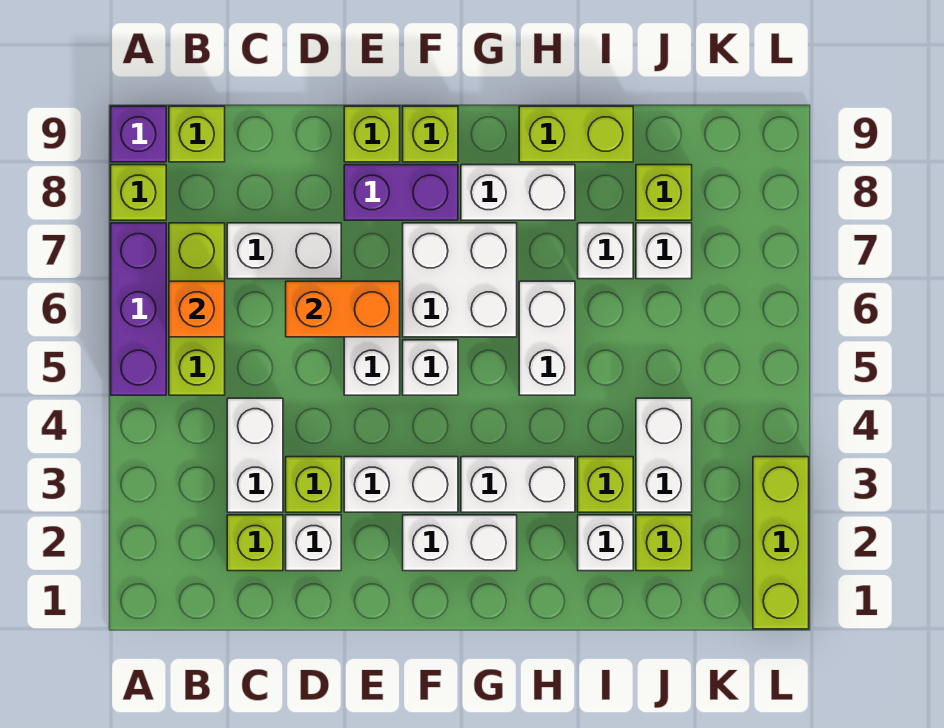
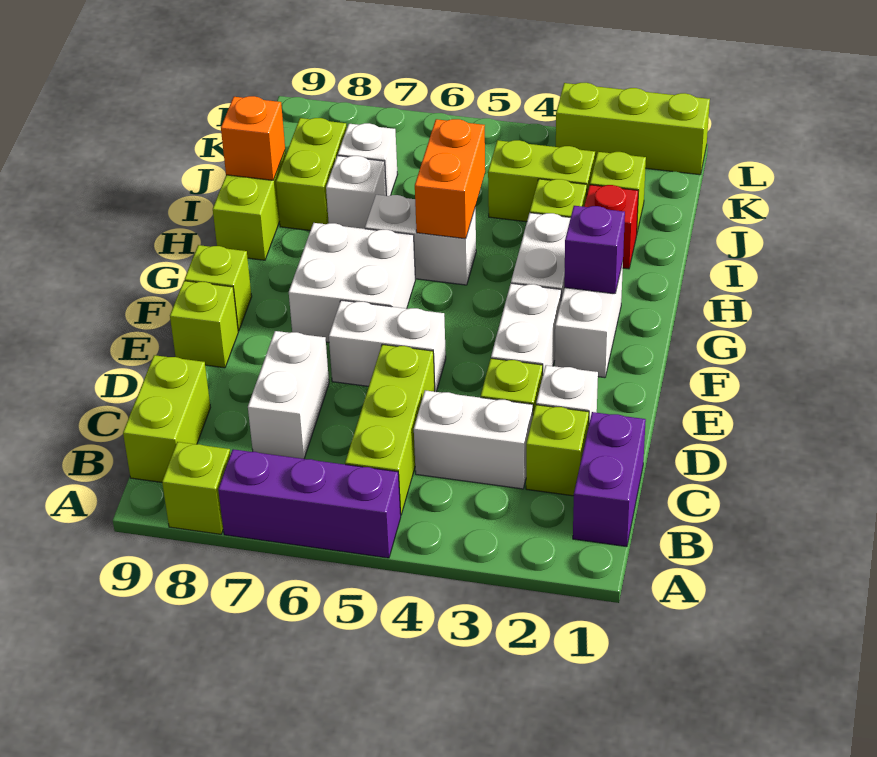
purple brick A9 level 1 -> purple brick G2 level 2
lime brick B5:B7 level 1 -> lime brick B5:D5 level 1
orange brick B6 level 2 -> orange brick I9 level 2
lime brick B9 level 1 -> lime brick B9:C9 level 1
orange brick D6:E6 level 2 -> orange brick H5:I5 level 2
purple brick E8:F8 level 1 -> purple brick B1:C1 level 1
white brick F5 level 1 -> none
white brick G8:H8 level 1 -> none
white brick I2 level 1 -> red brick I2 level 1
white brick J3:J4 level 1 -> lime brick J3:J4 level 1
lime brick J8 level 1 -> lime brick I8:J8 level 1

